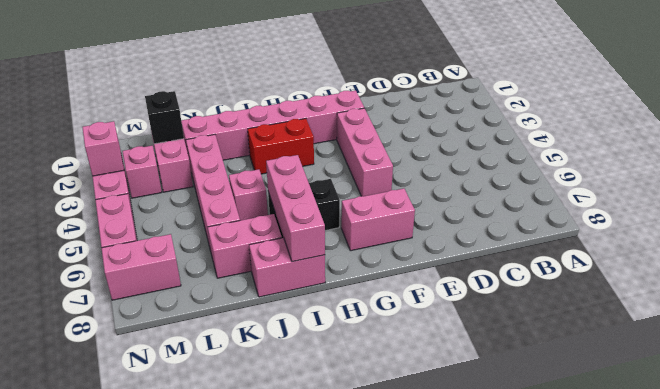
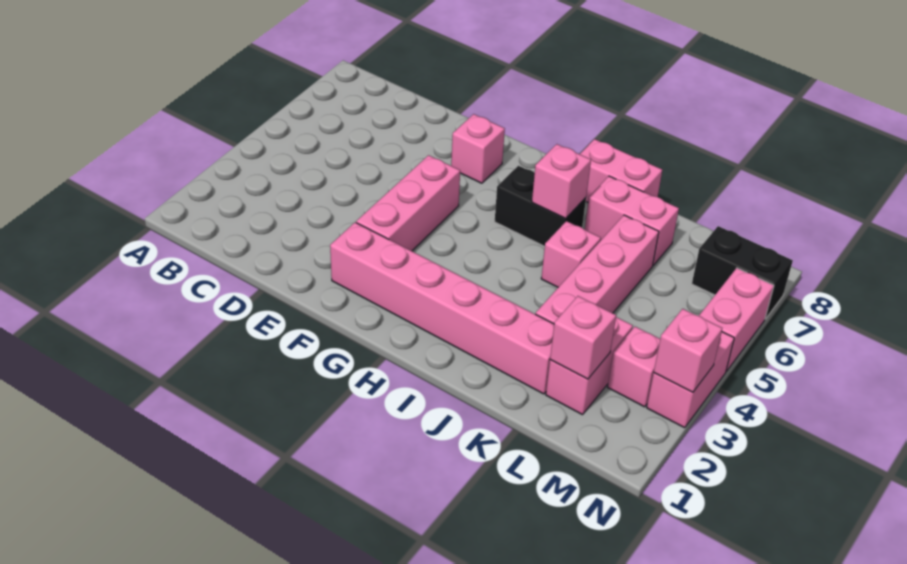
pink brick F7:G7 level 1 -> pink brick F7 level 1
red brick H3:I3 level 1 -> none
pink brick I6:I8 level 2 -> pink brick I6 level 2
black brick L2 level 2 -> pink brick L2 level 2
pink brick M7:N7 level 1 -> black brick M7:N7 level 1

